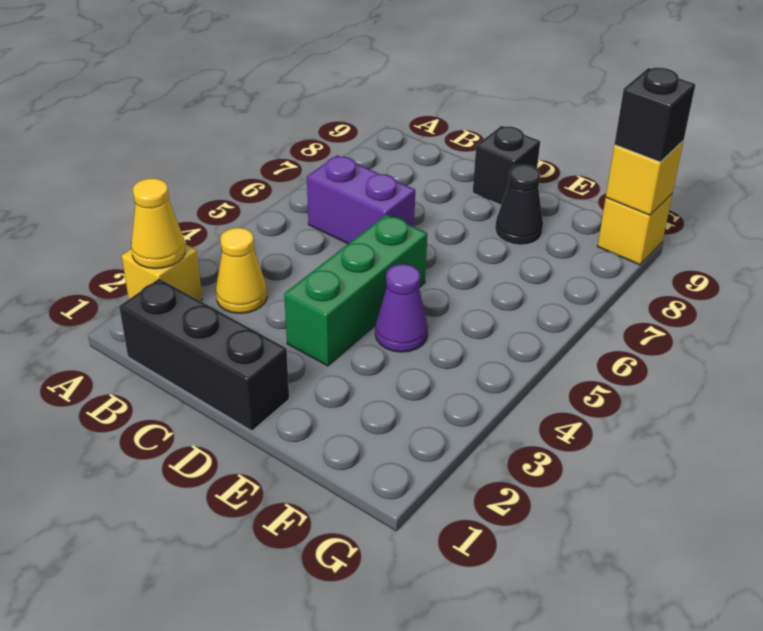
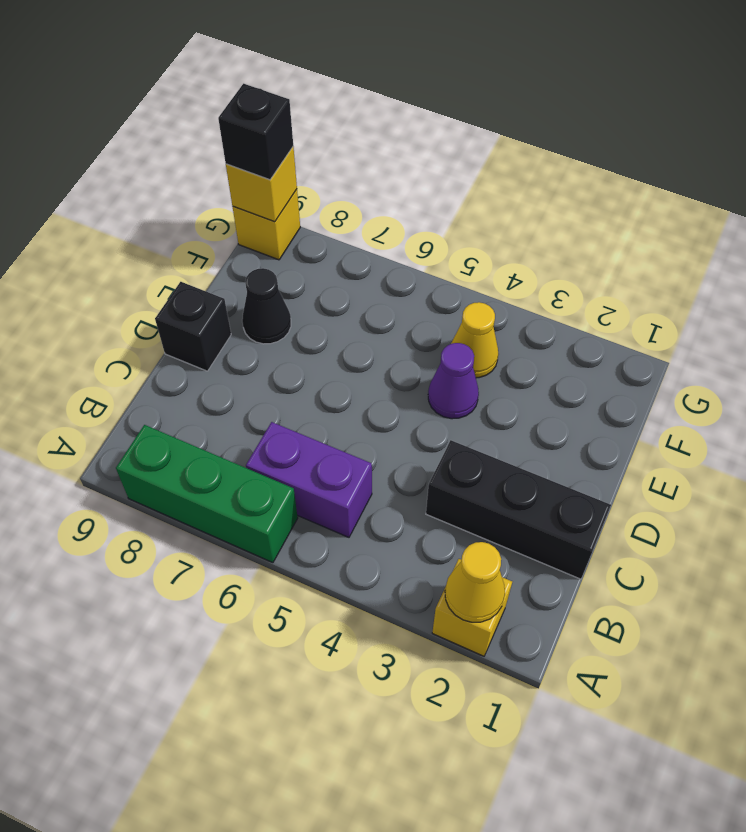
black brick B1:D1 level 1 -> black brick C1:C3 level 1
yellow cone B3 level 1 -> yellow cone F4 level 1
purple brick B6:C6 level 1 -> purple brick B5:B6 level 1
green brick D3:D5 level 1 -> green brick A6:A8 level 1

